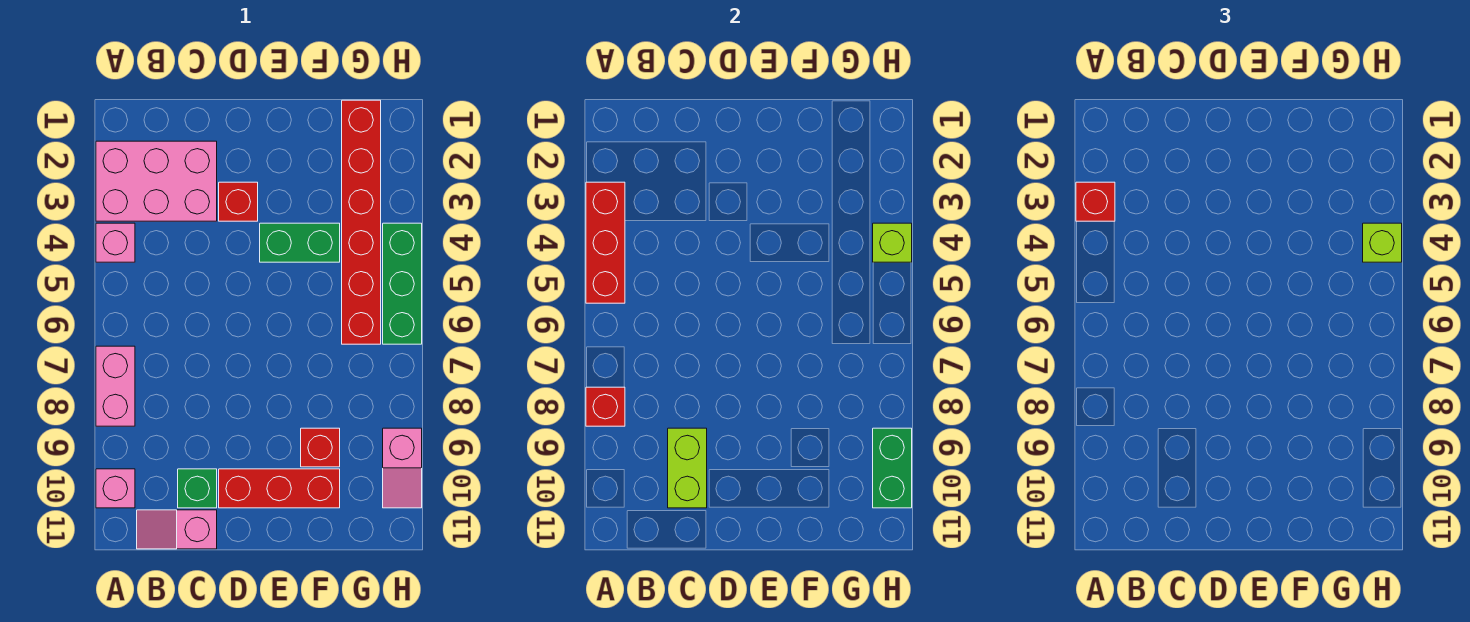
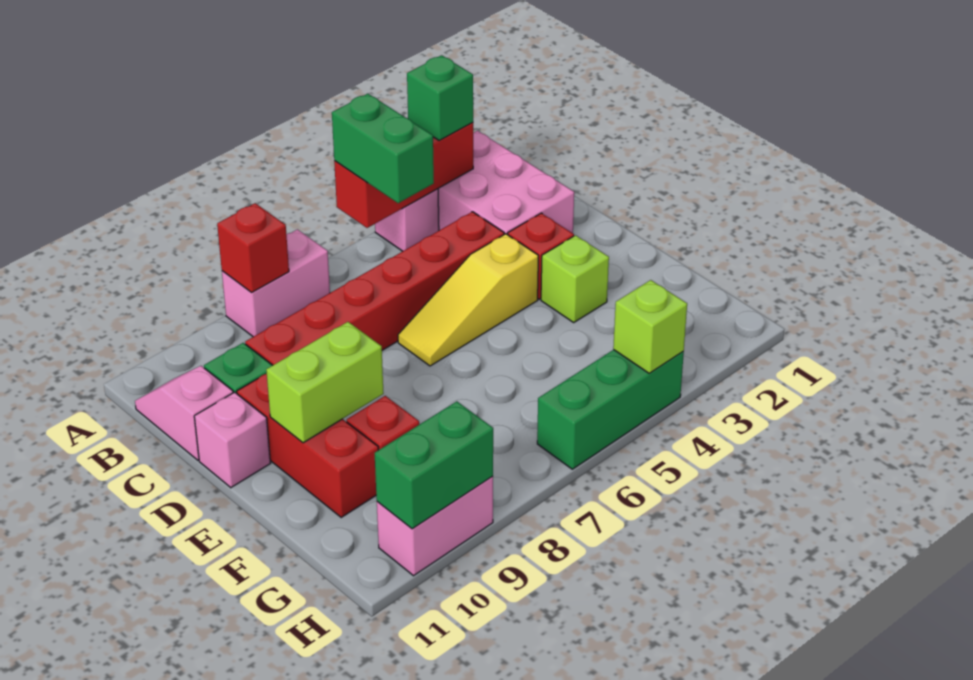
red brick A3 level 3 -> green brick A3 level 3
pink brick A10 level 1 -> pink brick D11 level 1
lime brick C9:C10 level 2 -> lime brick E9:E10 level 2
none -> yellow slope D4:D6 level 1 top 4
green brick E4:F4 level 1 -> green brick A5:B5 level 3
red brick G1:G6 level 1 -> red brick C4:C9 level 1
lime brick H4 level 3 -> lime brick E3 level 1
pink slope H9:H10 level 1 top 9 -> pink brick H9:H10 level 1

